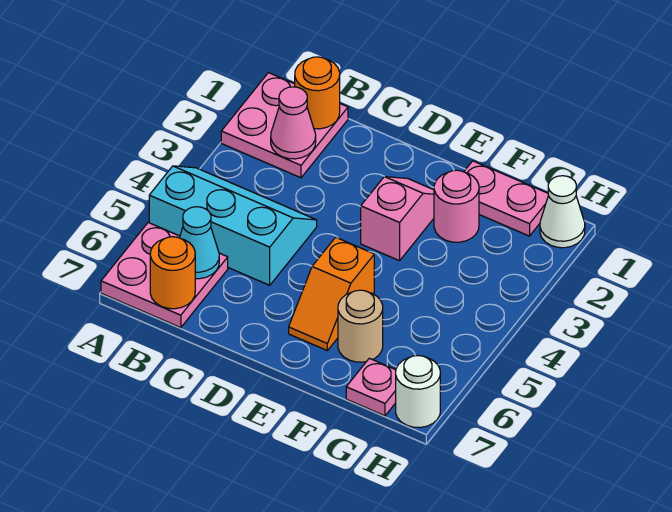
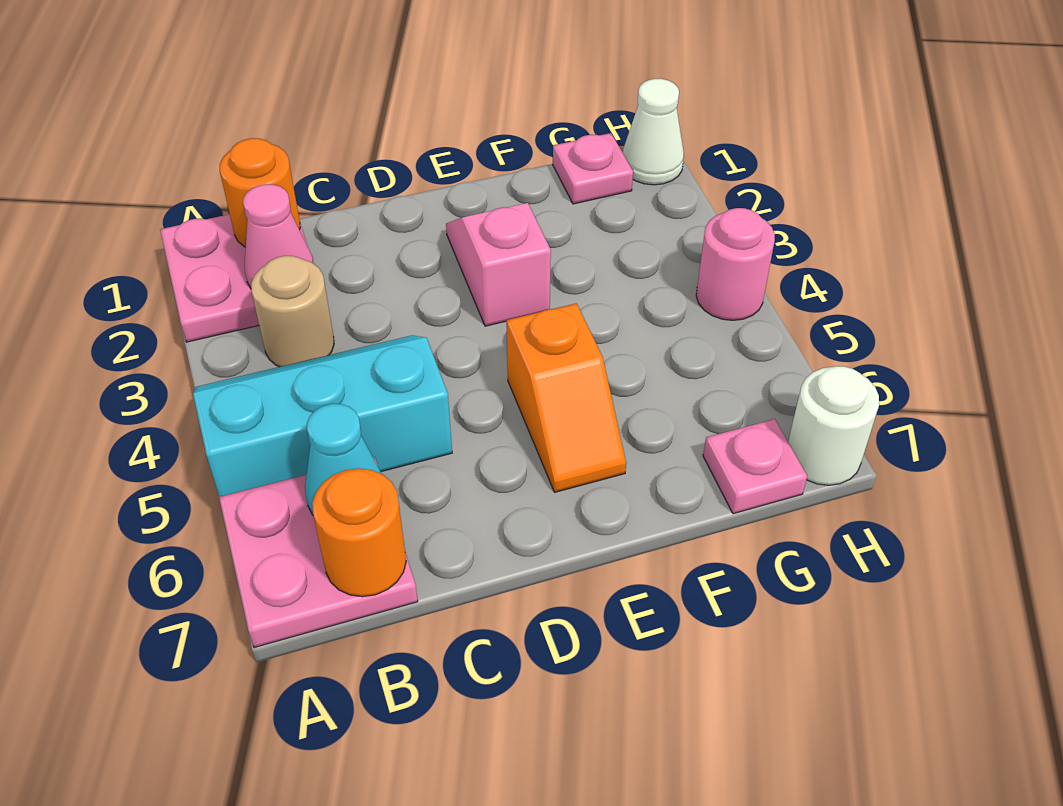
pink plate F1:G1 level 1 -> pink plate G1 level 1
pink round brick F2 level 1 -> pink round brick H4 level 1
tan round brick F6 level 1 -> tan round brick B3 level 1

